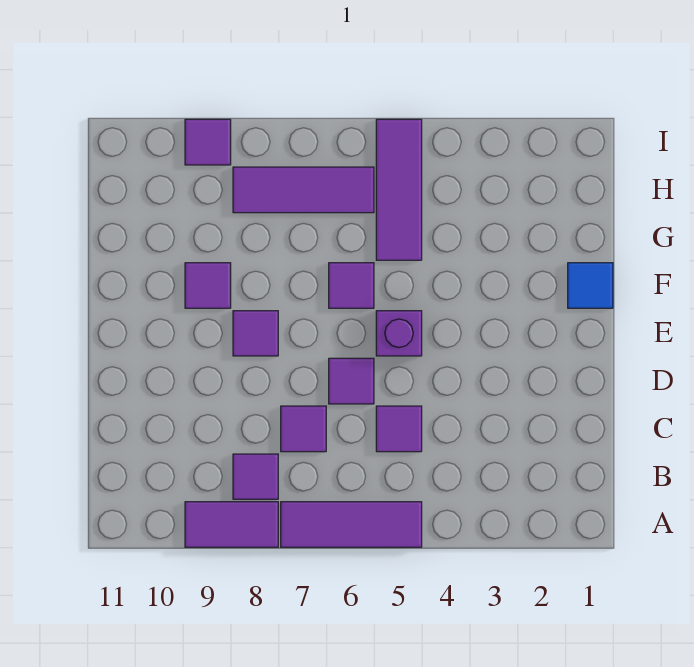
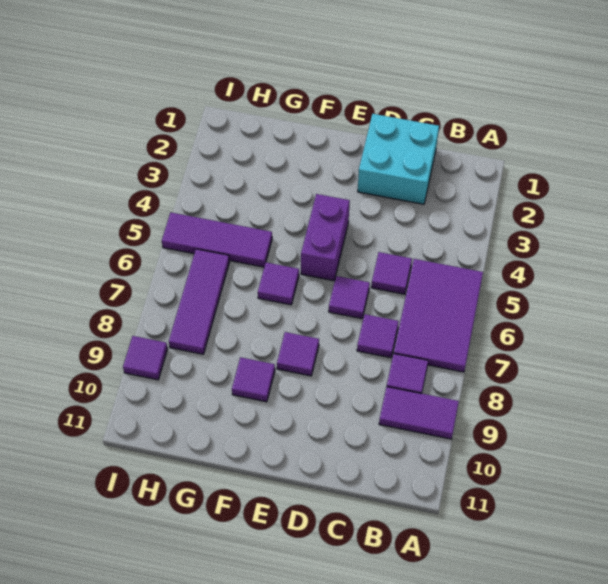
purple tile A5:A7 level 1 -> purple tile A5:B7 level 1
purple tile A8:A9 level 1 -> purple tile A9:B9 level 1
none -> cyan brick C1:D2 level 1
purple brick E5 level 1 -> purple brick E4:E5 level 1
blue tile F1 level 1 -> none

